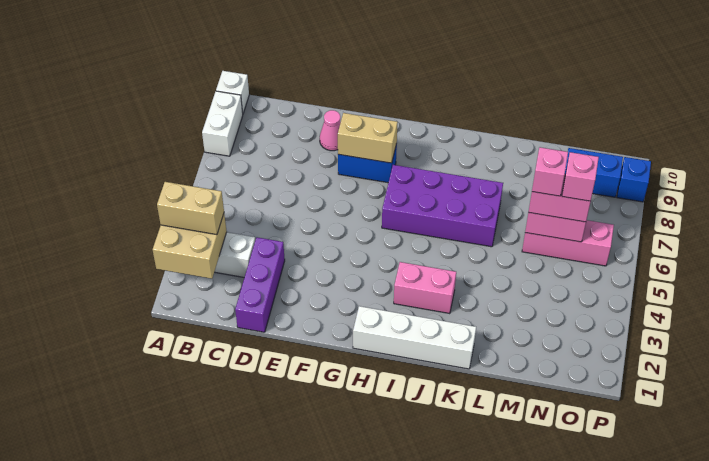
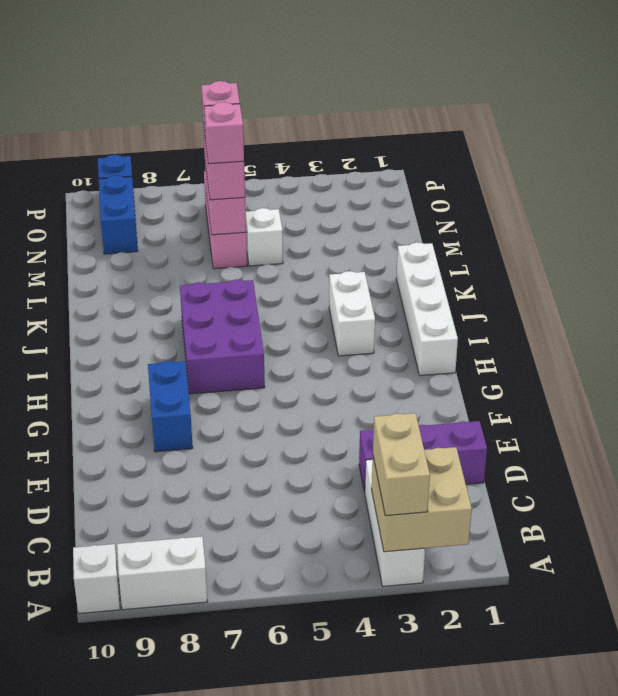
pink cone E9 level 1 -> none
tan brick F8:G8 level 2 -> none
purple brick H6:K7 level 1 -> purple brick H6:J7 level 1
pink brick I3:J3 level 1 -> white brick I3:J3 level 1
none -> white brick M5 level 1

